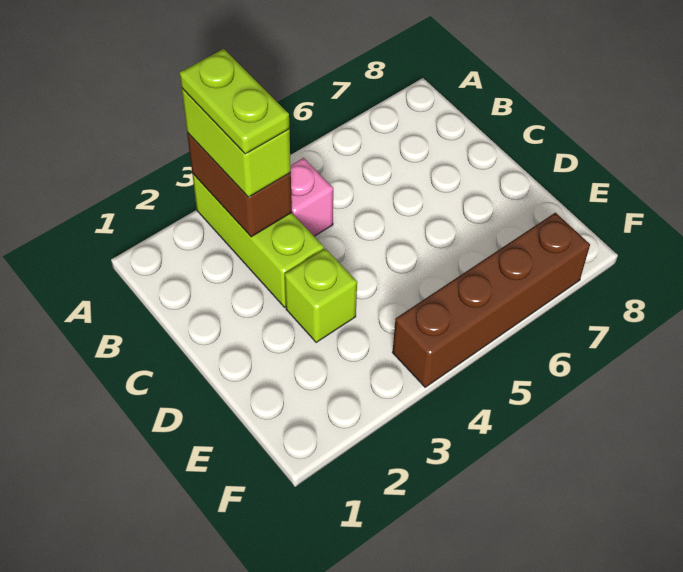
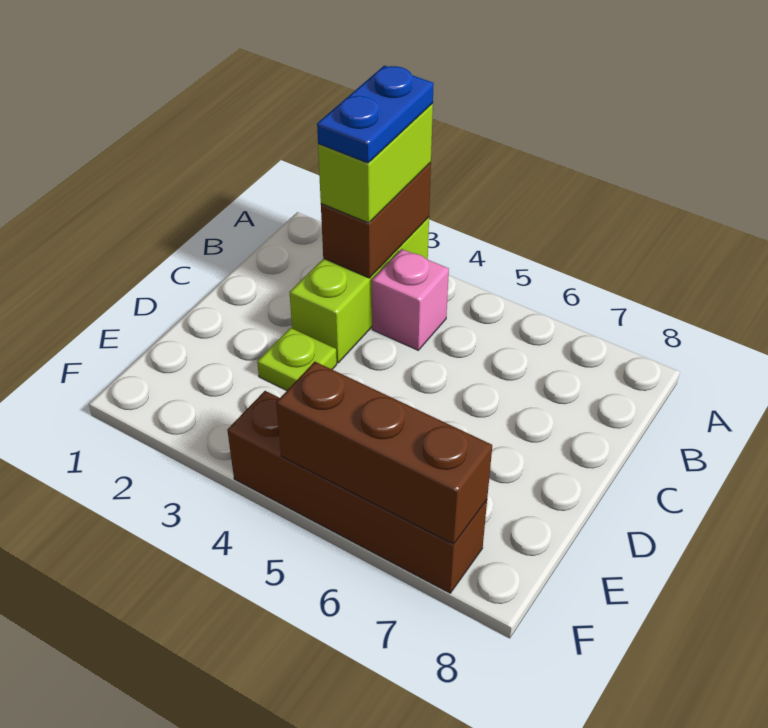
lime plate A3:B3 level 4 -> blue plate A3:B3 level 4
lime brick D3 level 1 -> lime plate D3 level 1
none -> brown brick F5:F7 level 2

